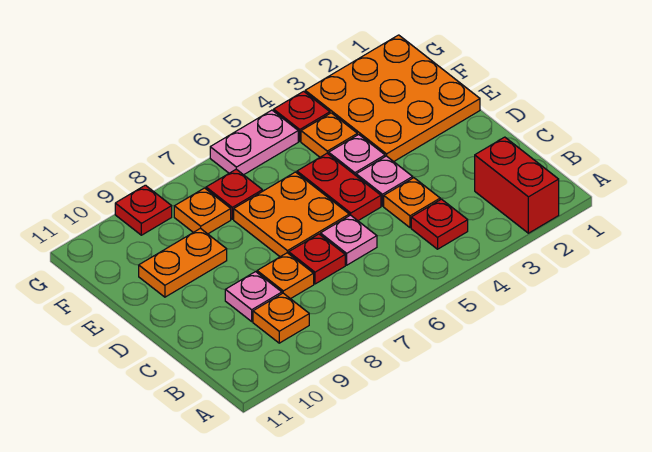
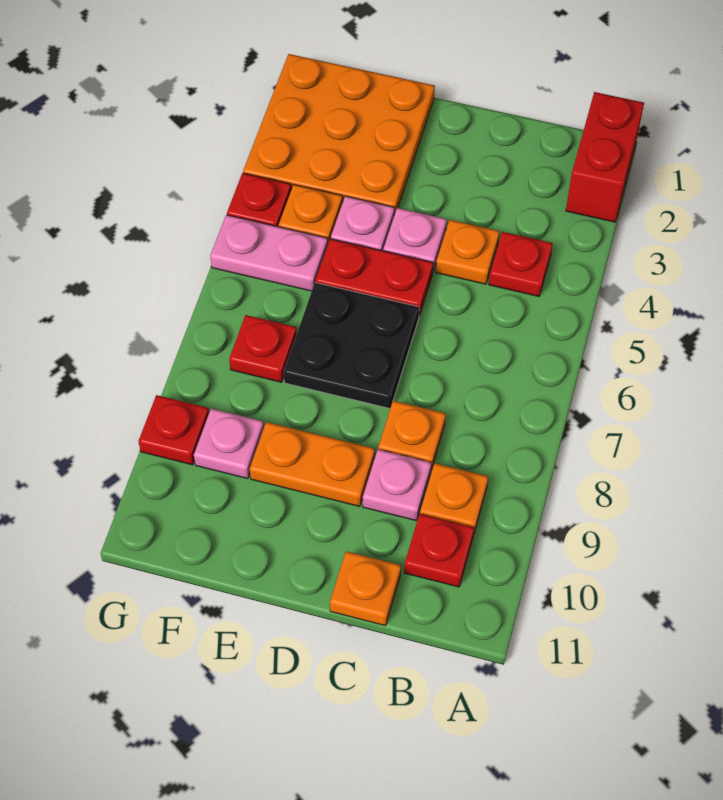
red brick A2:B2 level 1 -> red brick A1:A2 level 1
pink plate C6 level 1 -> pink plate F9 level 1
red plate C7 level 1 -> red plate B10 level 1
orange plate D6:E7 level 1 -> black plate D6:E7 level 1
orange plate E9:E10 level 1 -> orange plate D9:E9 level 1
orange plate F8 level 1 -> orange plate C11 level 1
pink plate G5:G6 level 1 -> pink plate F5:G5 level 1

